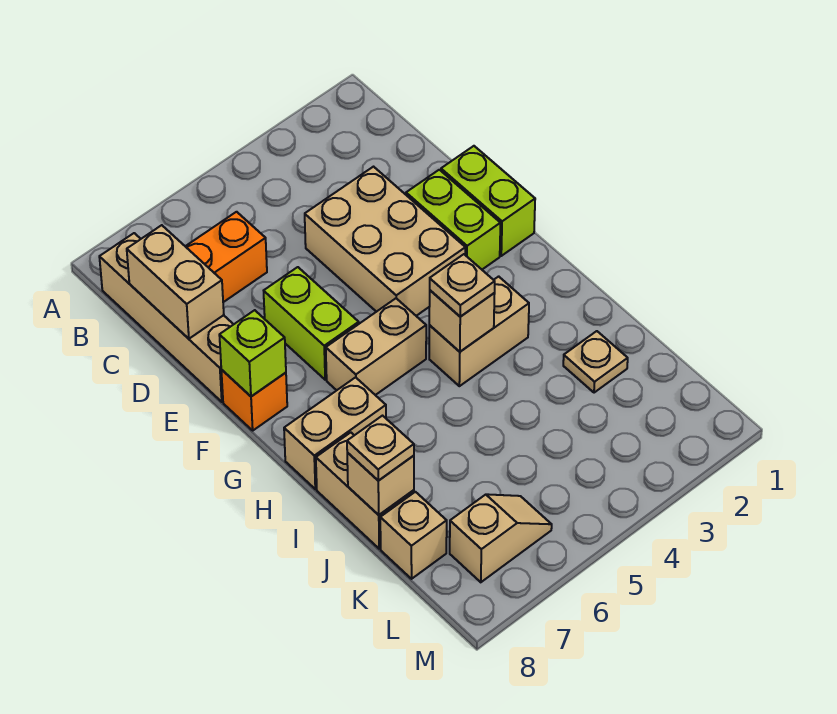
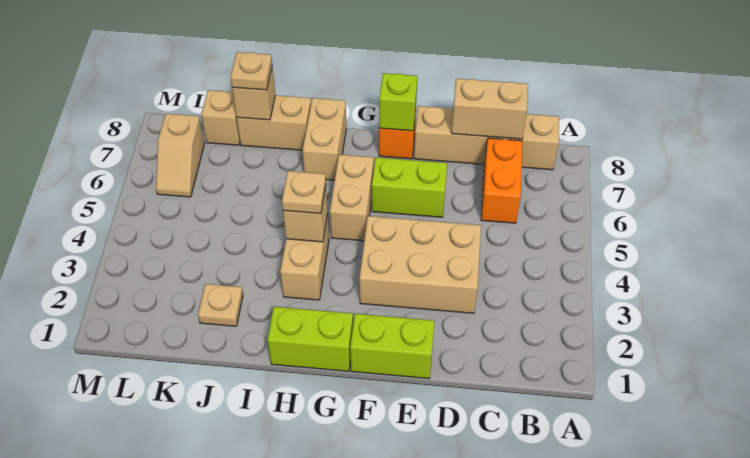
lime brick E2:F2 level 1 -> lime brick G1:H1 level 1

